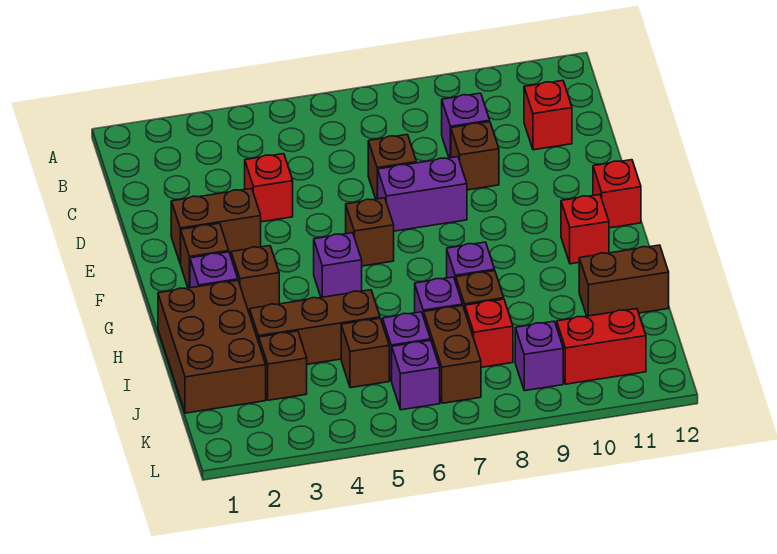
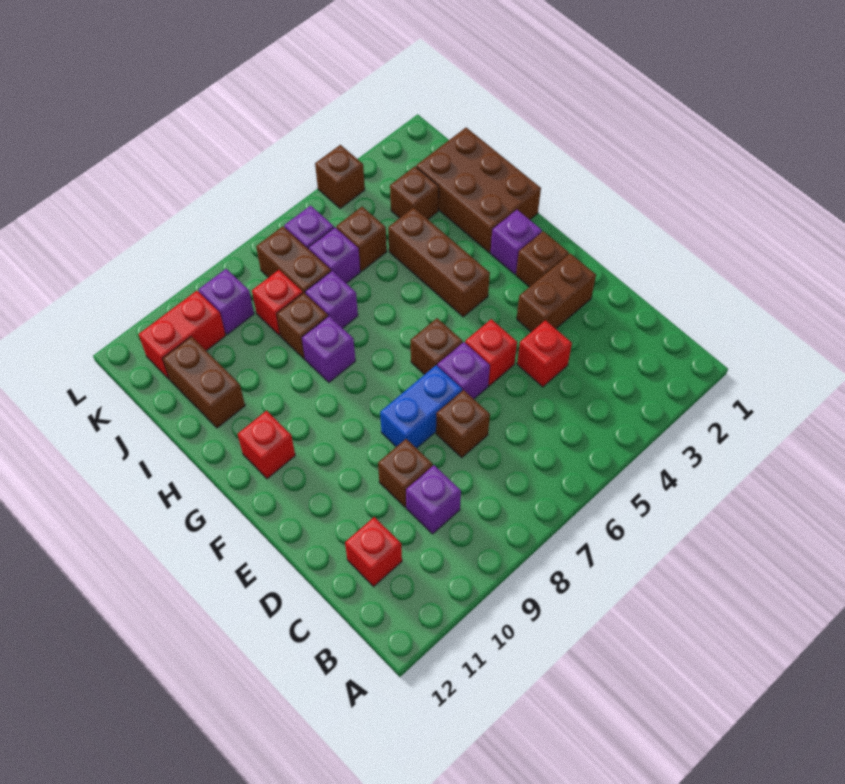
purple brick E7:E8 level 1 -> blue brick E7:E8 level 1
red brick F12 level 1 -> red brick E5 level 1
brown brick G3 level 1 -> brown brick L4 level 1
purple brick G5 level 1 -> purple brick E6 level 1
brown brick I3:I5 level 1 -> brown brick G4:I4 level 1
brown brick I11:I12 level 1 -> brown brick I11:J11 level 1

